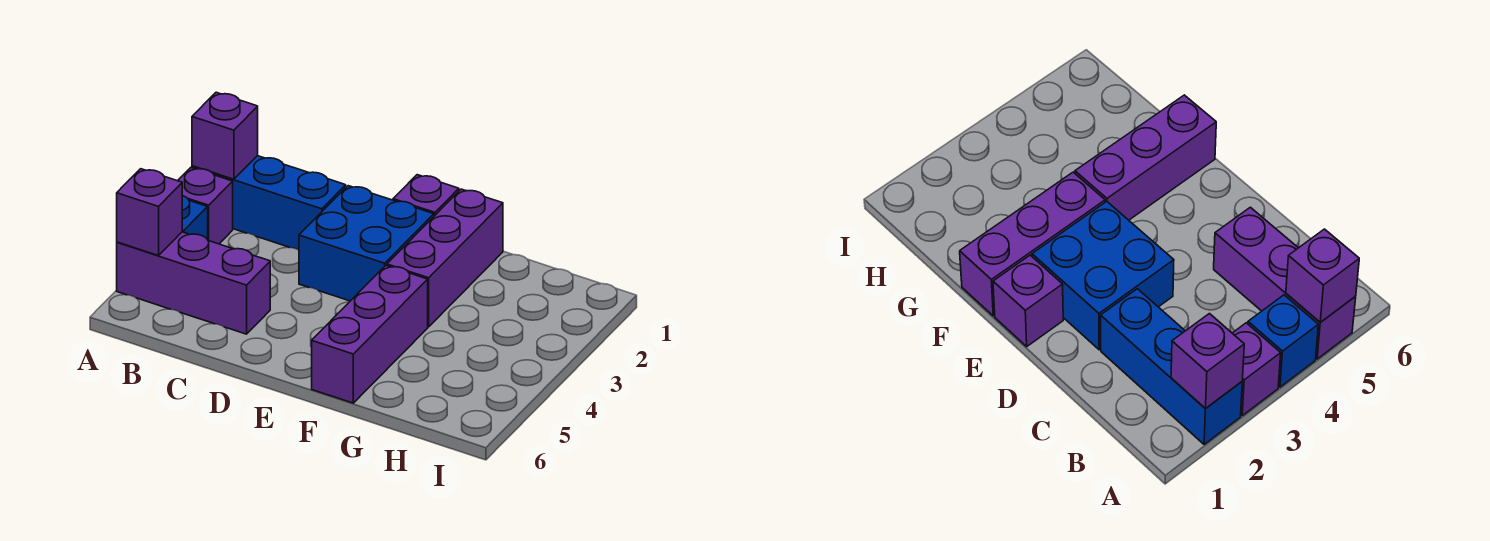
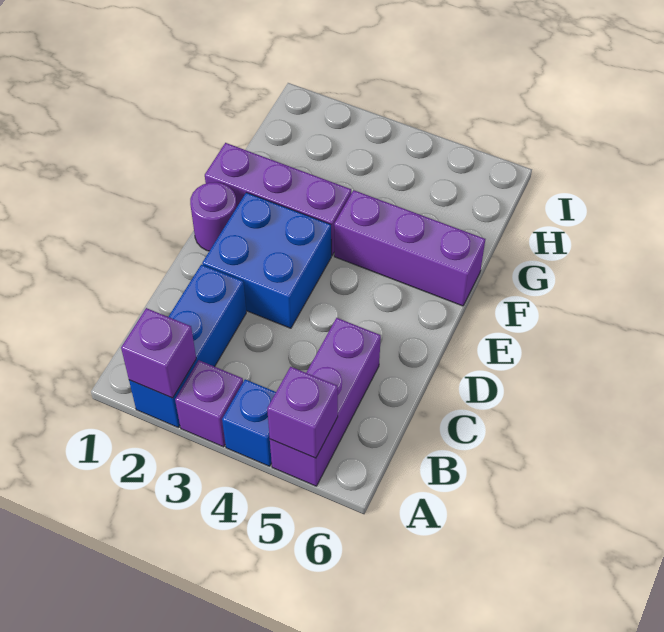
purple brick E1 level 1 -> purple round brick E1 level 1

